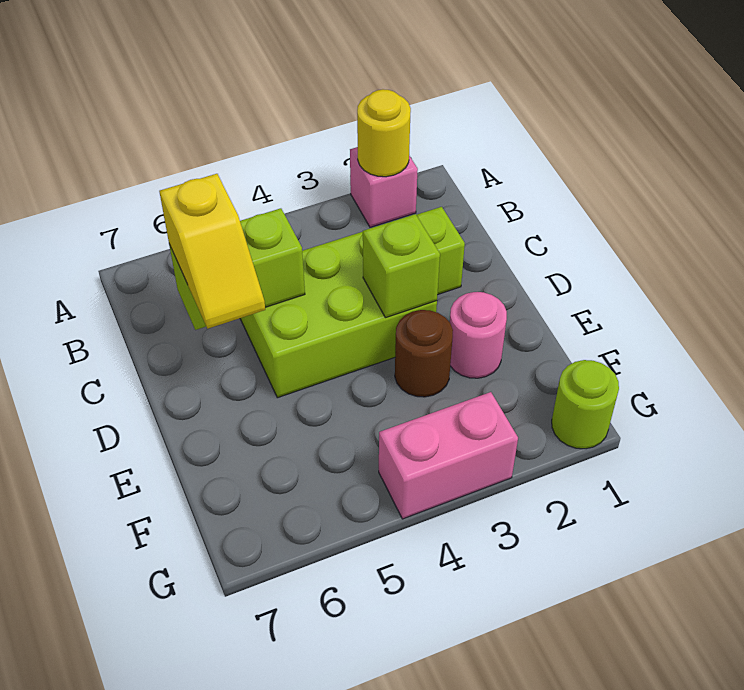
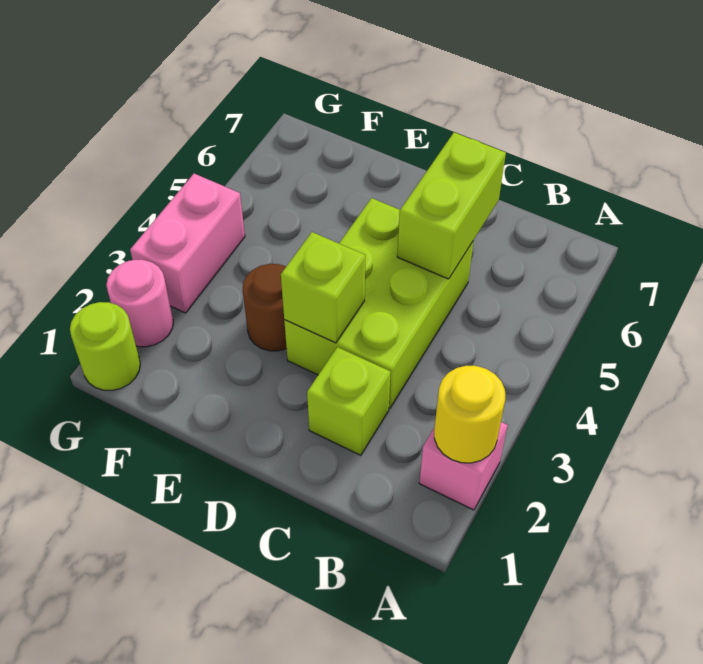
yellow slope C6:D6 level 3 top C -> none
pink round brick E2 level 1 -> pink round brick G2 level 1

